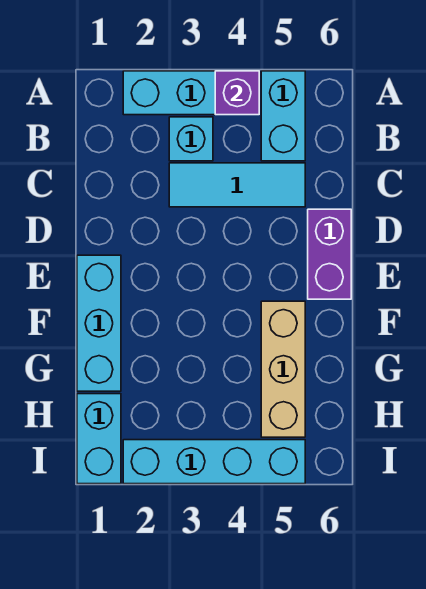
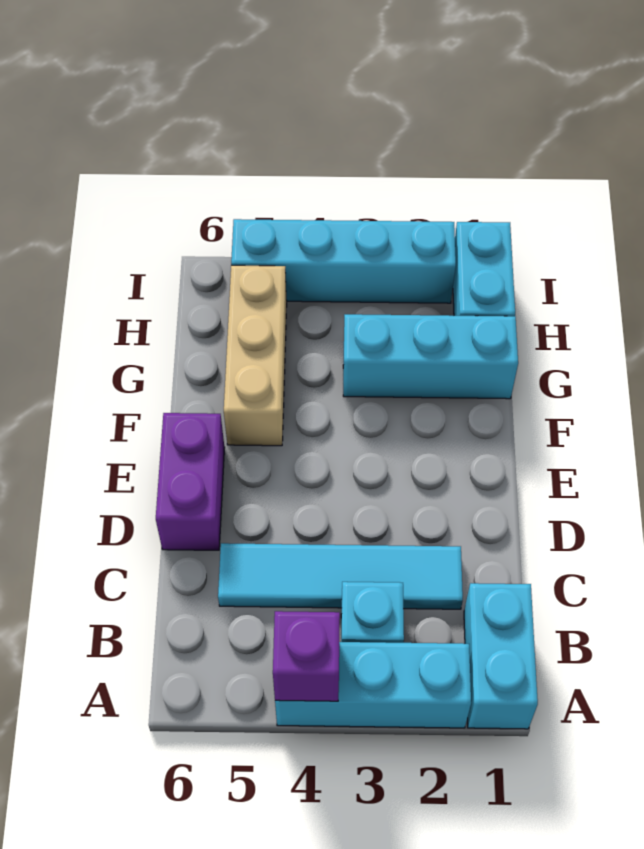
cyan brick A5:B5 level 1 -> cyan brick A1:B1 level 1
cyan tile C3:C5 level 1 -> cyan tile C2:C5 level 1
cyan brick E1:G1 level 1 -> cyan brick G1:G3 level 1

